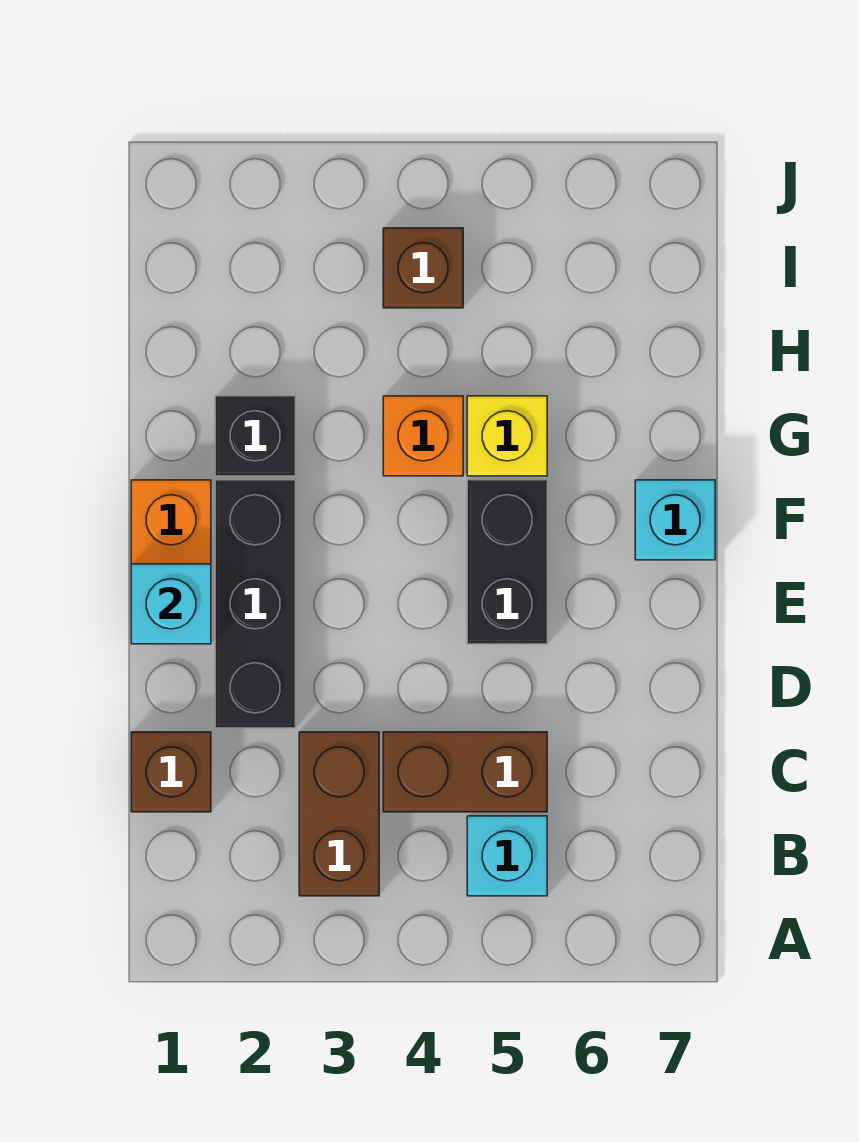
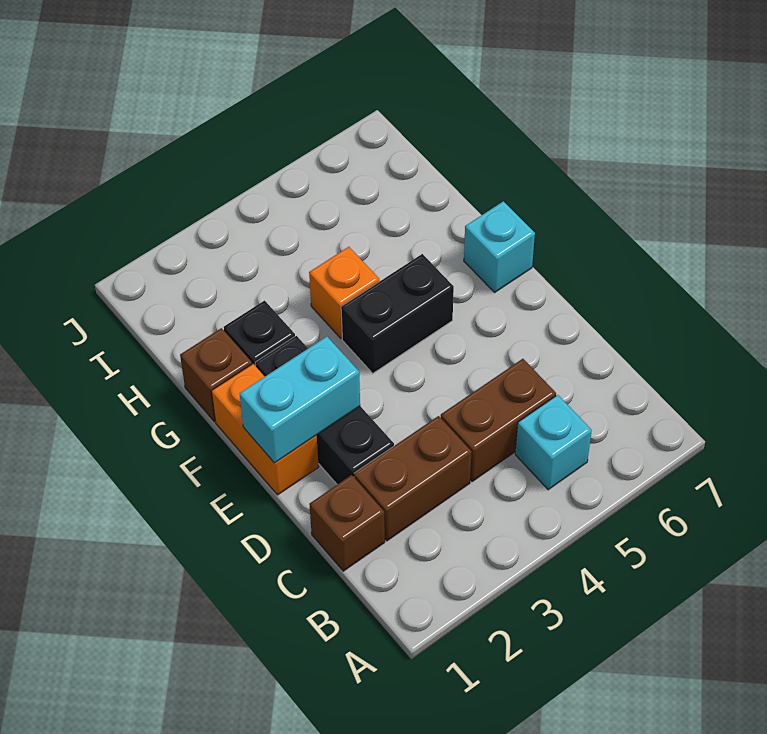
brown brick B3:C3 level 1 -> brown brick C2:C3 level 1
cyan brick E1 level 2 -> cyan brick E1:E2 level 2
black brick E5:F5 level 1 -> black brick F4:F5 level 1
yellow brick G5 level 1 -> none
brown brick I4 level 1 -> brown brick G1 level 1

